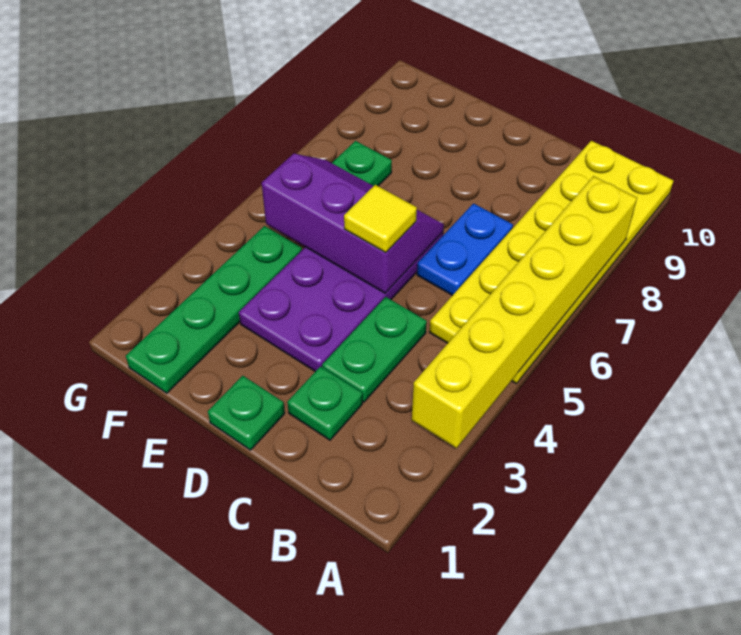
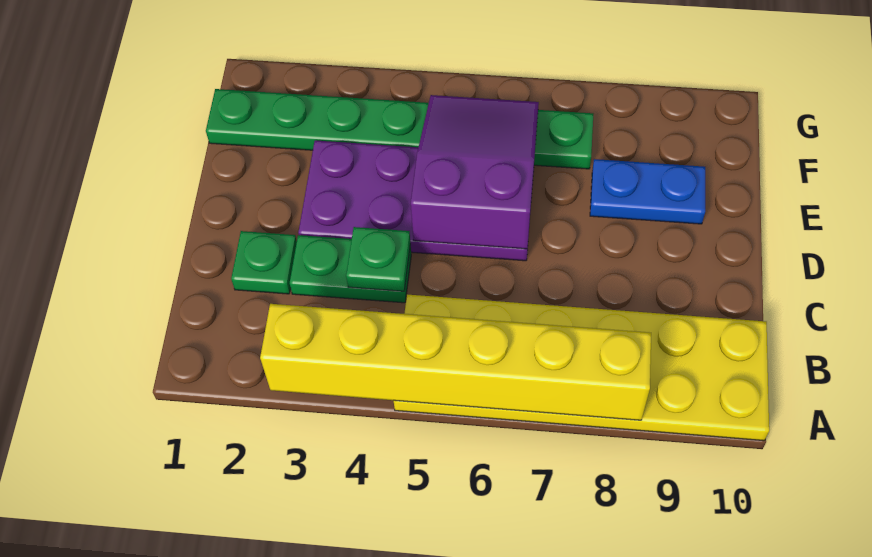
blue plate C6:C7 level 1 -> blue plate E8:E9 level 1
green plate D1 level 1 -> green plate C4 level 2
purple slope D5:F6 level 2 top 5 -> purple slope D5:F6 level 2 top D
yellow tile D5 level 3 -> none

